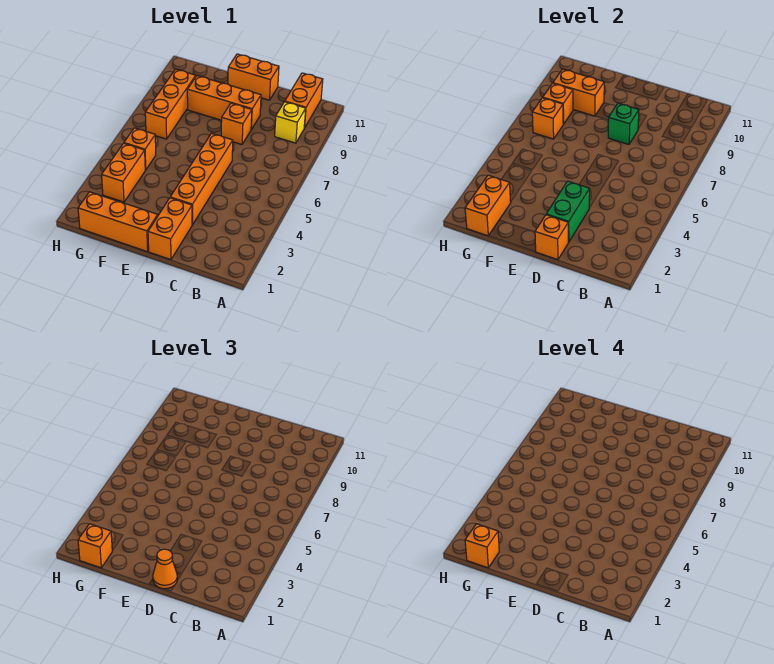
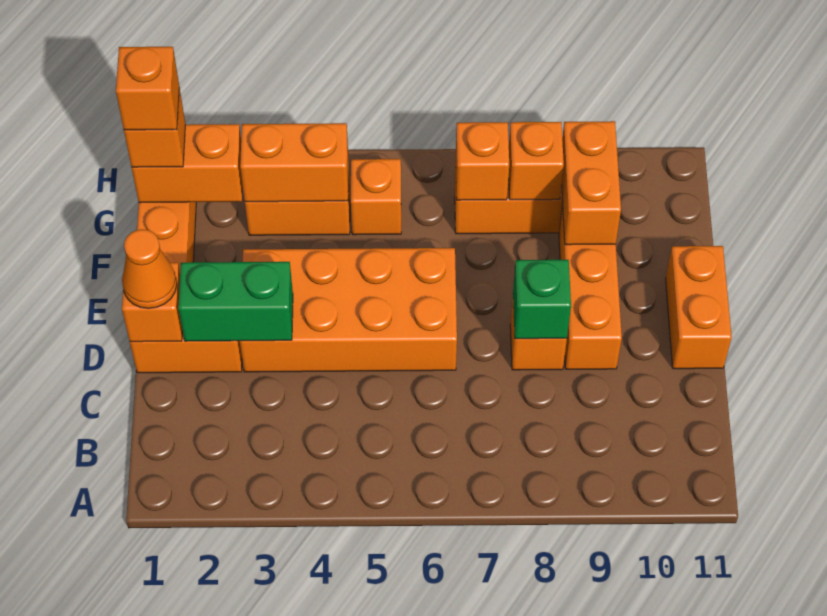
yellow brick B9 level 1 -> none
orange brick B10:B11 level 1 -> orange brick G3:G4 level 2
orange brick D3:D6 level 1 -> orange brick D3:E6 level 1

